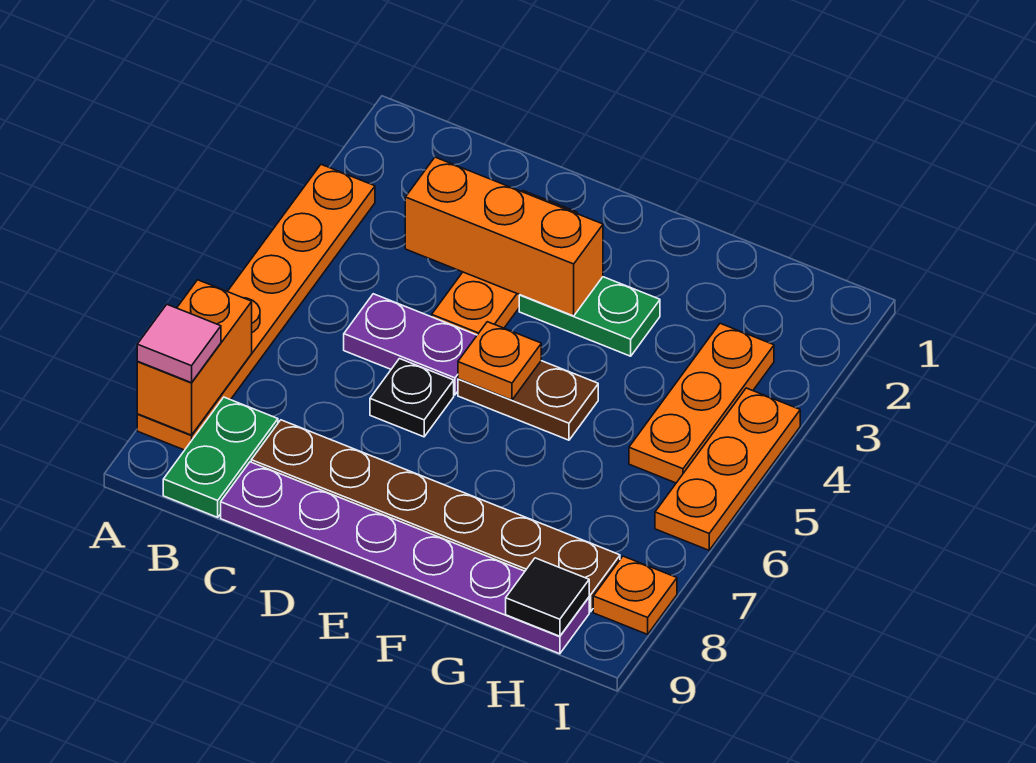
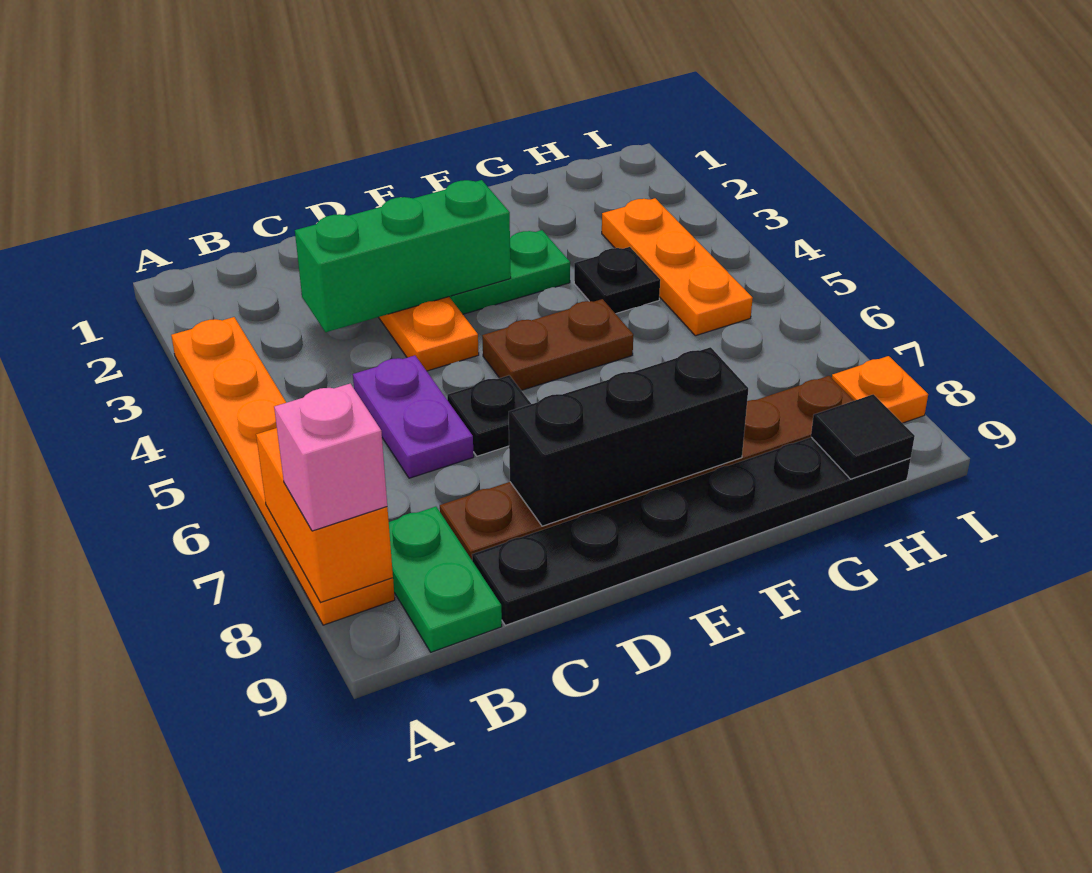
pink tile A8 level 3 -> pink brick A8 level 3
orange brick C3:E3 level 2 -> green brick C3:E3 level 2
purple plate C5:D5 level 1 -> purple plate C5:C6 level 1
purple plate C9:H9 level 1 -> black plate C9:H9 level 1
none -> black brick D8:F8 level 2
orange plate E5 level 2 -> none
none -> black plate G4 level 1
orange plate I4:I6 level 1 -> none

